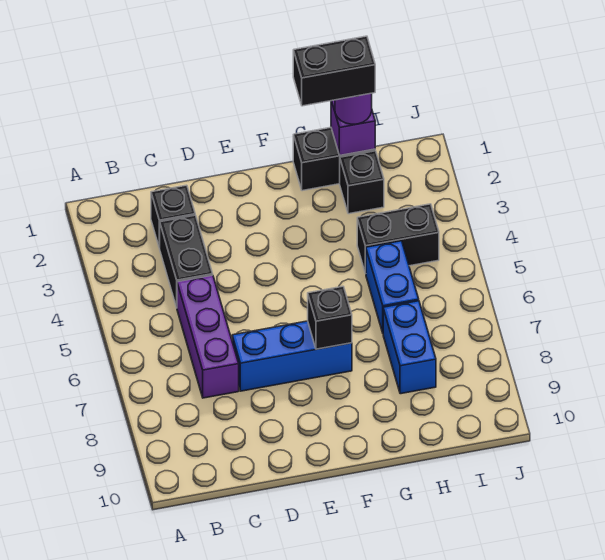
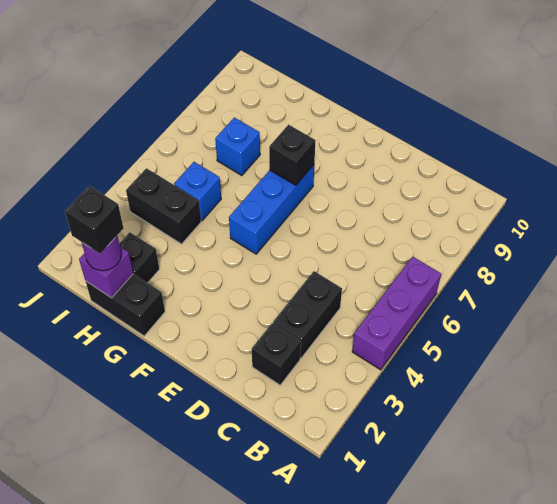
purple brick C5:C7 level 1 -> purple brick A4:A6 level 1
blue brick D7:F7 level 1 -> blue brick F5:F7 level 1
black brick G1:H1 level 4 -> black brick H1 level 4
blue brick H5:H6 level 1 -> blue brick H5 level 1
blue brick H7:H8 level 1 -> blue brick H7 level 1

